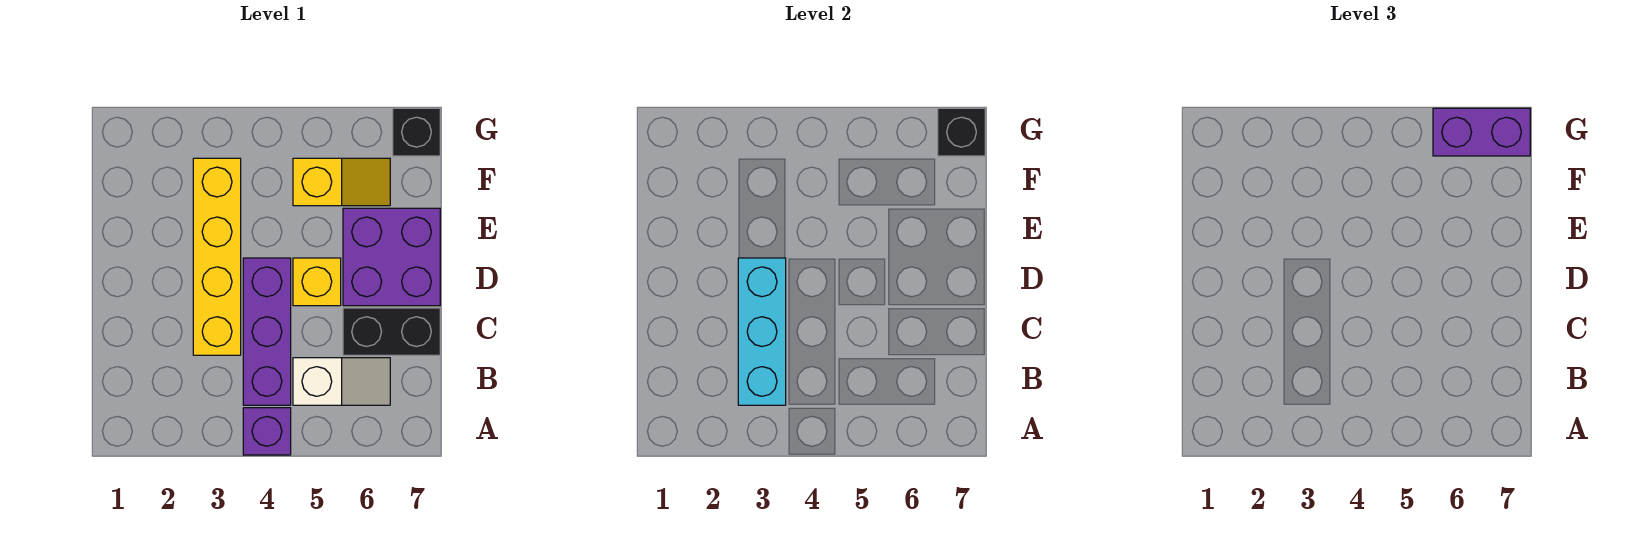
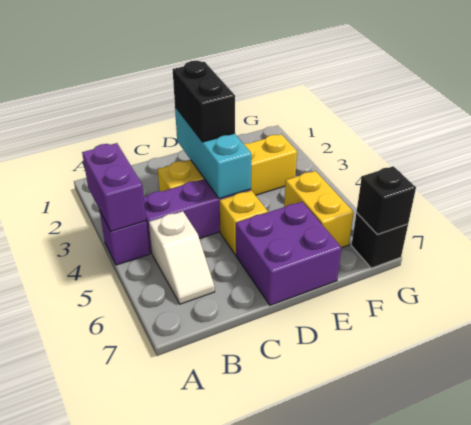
cyan brick B3:D3 level 2 -> cyan brick D2:D4 level 2
black brick C6:C7 level 1 -> black brick D2:D3 level 3
yellow slope F5:F6 level 1 top 5 -> yellow brick F5:F6 level 1
purple brick G6:G7 level 3 -> purple brick A3:A4 level 2

